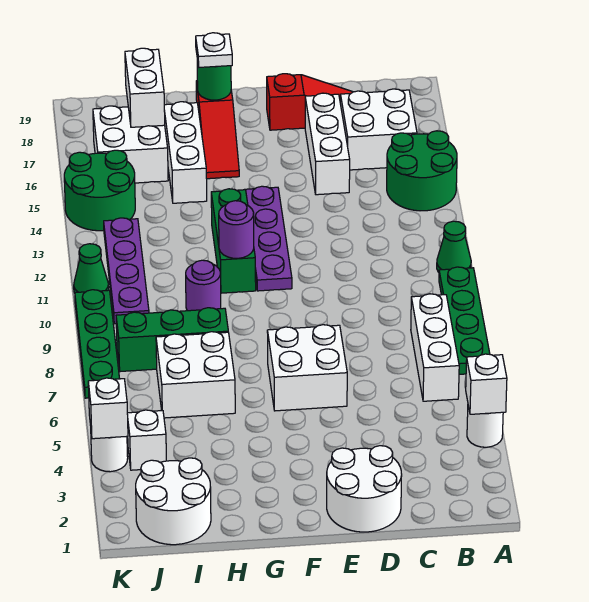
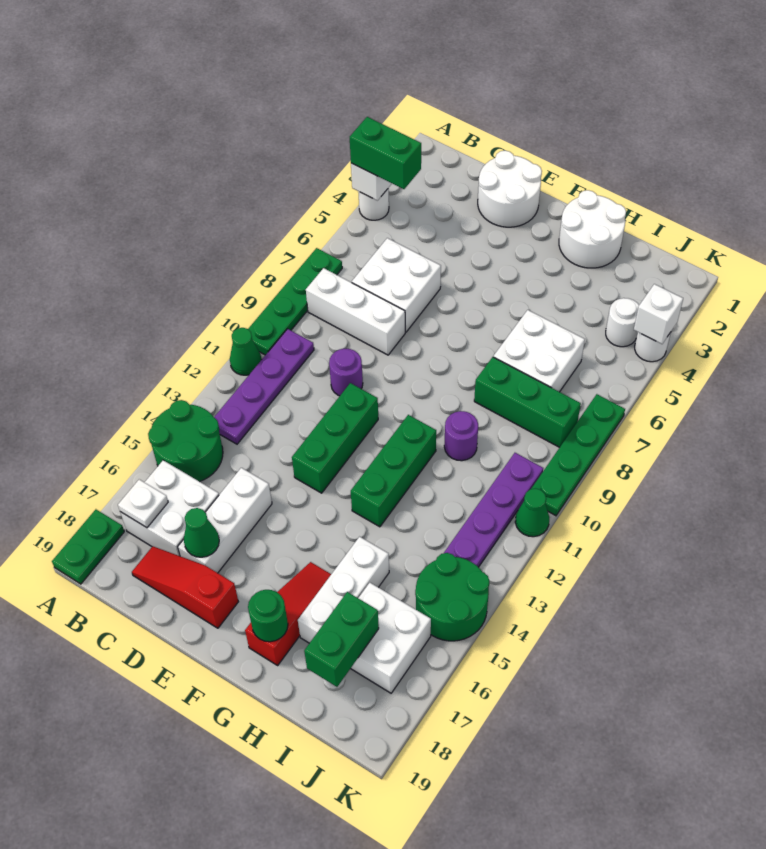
none -> green brick A4:B4 level 3
none -> green plate A18:A19 level 1
white brick B6:B8 level 1 -> white brick B8:D8 level 1
none -> green cone D17 level 2
white brick E6:F7 level 1 -> white brick C6:D7 level 1
none -> green brick E11:E13 level 1
purple plate F11:F14 level 1 -> purple plate B10:B13 level 1
purple round brick G11 level 2 -> purple round brick D10 level 1
white plate G18 level 3 -> white plate B17 level 2
white round brick I1:J2 level 1 -> white round brick G1:H2 level 1
white brick I17:I18 level 2 -> green brick I17:I18 level 2
white brick J4 level 1 -> white round brick J4 level 1

